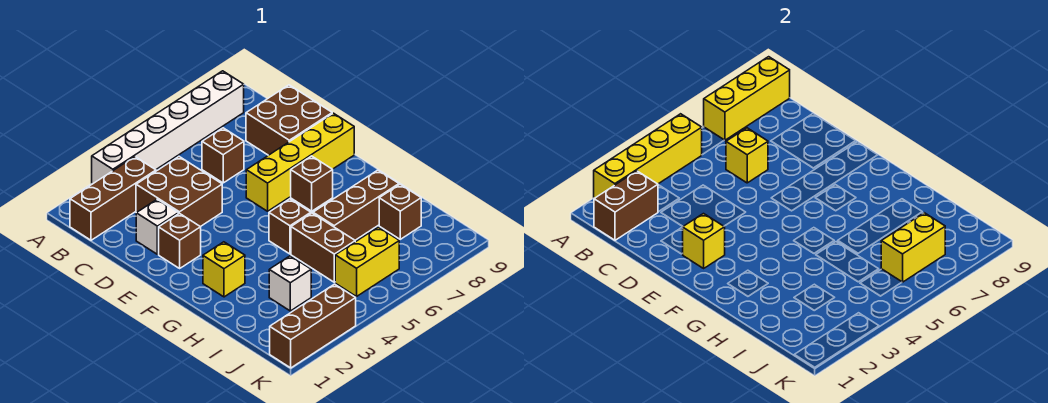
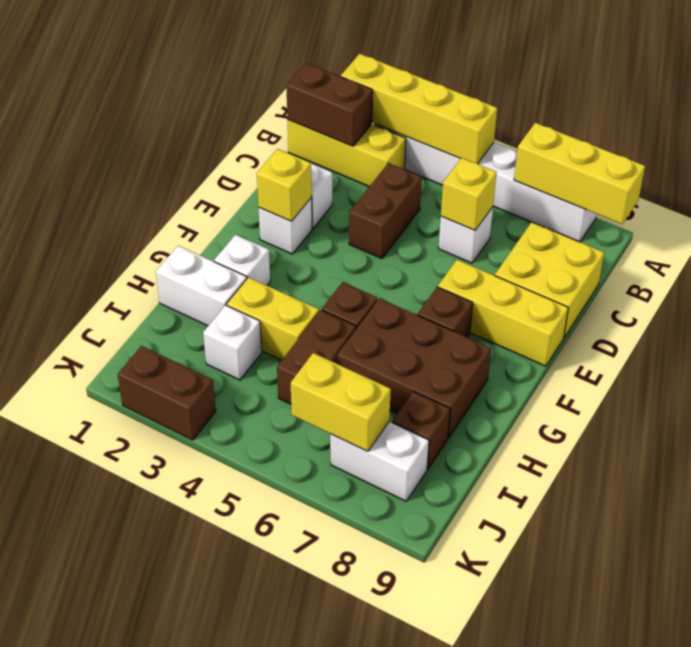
brown brick B1:B3 level 1 -> yellow brick B1:B3 level 1
brown brick C3:D4 level 1 -> brown brick C4:D4 level 1
brown brick C6 level 1 -> white brick C6 level 1
brown brick C8:D9 level 1 -> yellow brick C8:D9 level 1
brown brick E2 level 1 -> white brick E2 level 1
yellow brick E6:E9 level 1 -> yellow brick E7:E9 level 1
yellow brick G2 level 1 -> white brick G2 level 1
none -> white brick H1:H2 level 1
brown brick H6:H8 level 1 -> brown brick G6:H8 level 1
yellow brick J5:J6 level 1 -> yellow brick H3:H4 level 1
none -> white brick J7:J8 level 1
brown brick K1:K3 level 1 -> brown brick K2:K3 level 1

